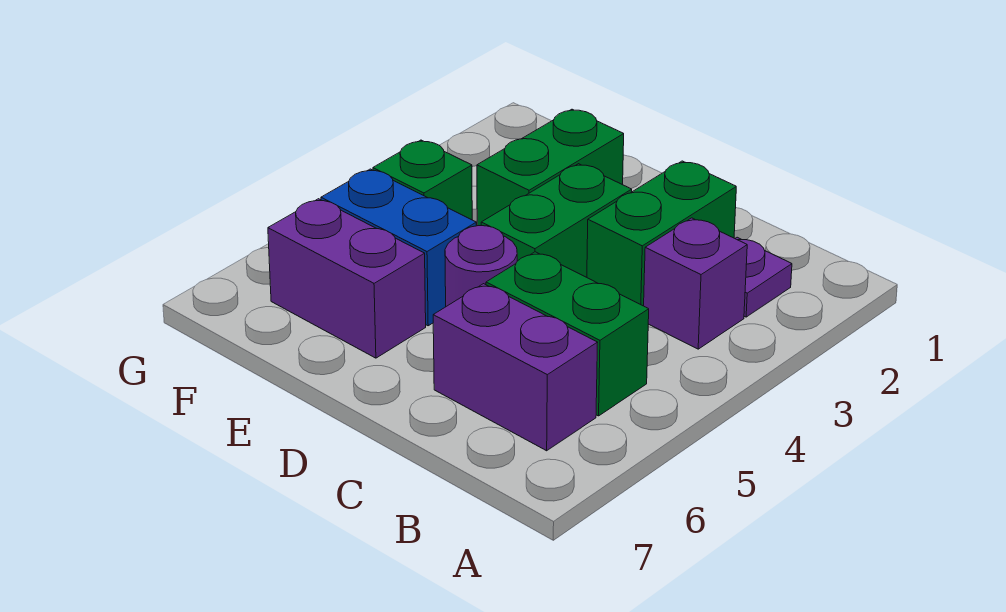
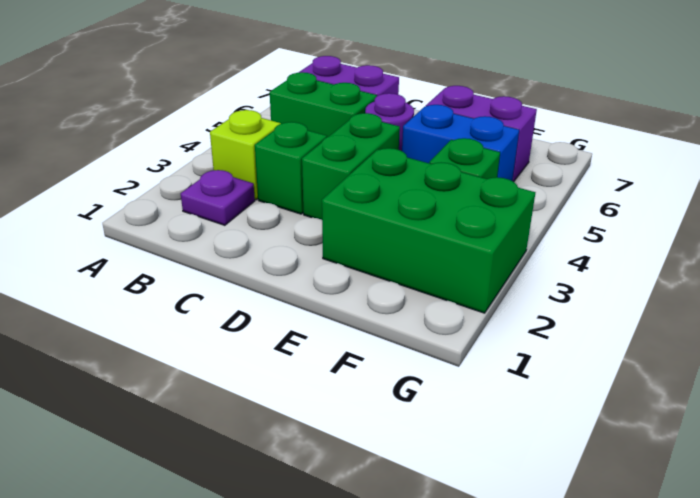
purple brick B3 level 1 -> lime brick B3 level 1
green brick C2:C3 level 1 -> green brick C3 level 1
green brick E2:E3 level 1 -> green brick E2:G3 level 1

